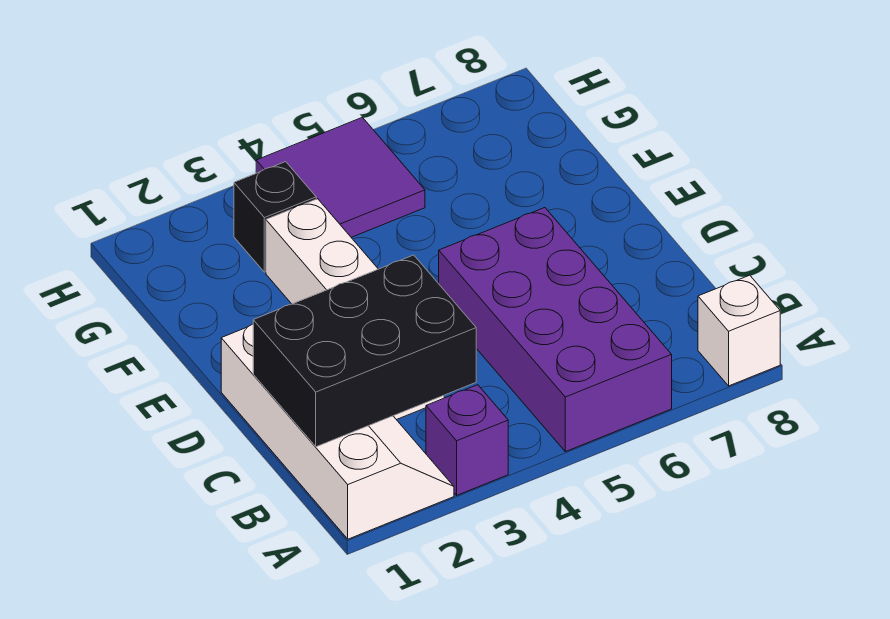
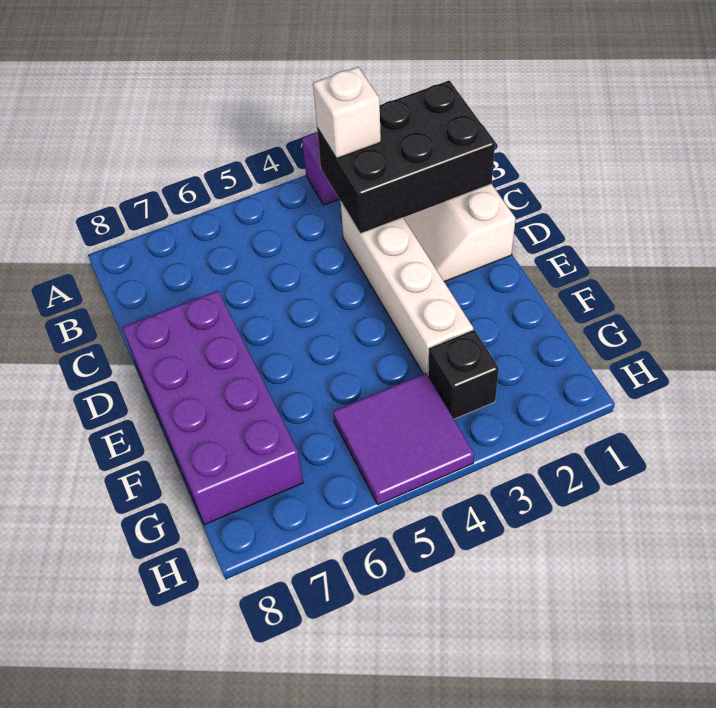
purple brick A5:D6 level 1 -> purple brick D7:G8 level 1
white brick A8 level 1 -> white brick B3 level 3

